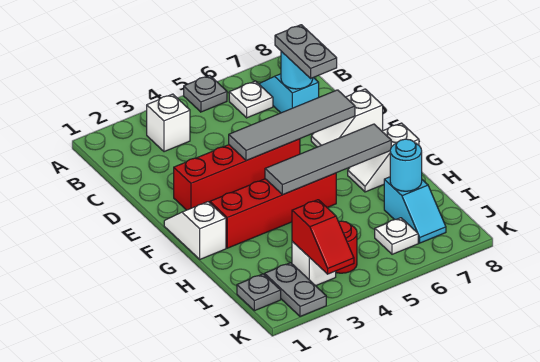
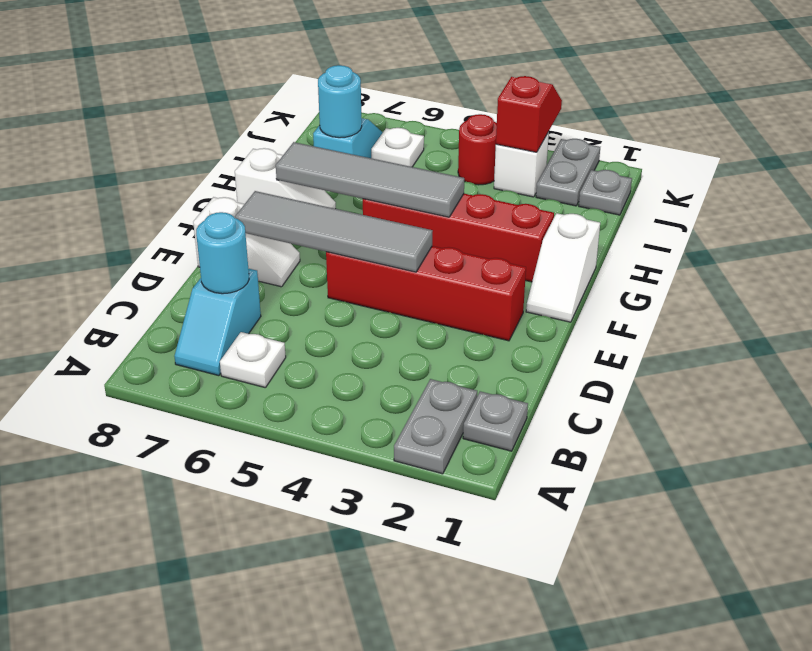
grey plate A5 level 1 -> grey plate B1 level 1
white brick B3 level 1 -> none
grey plate C7:D7 level 3 -> grey plate A2:B2 level 1

